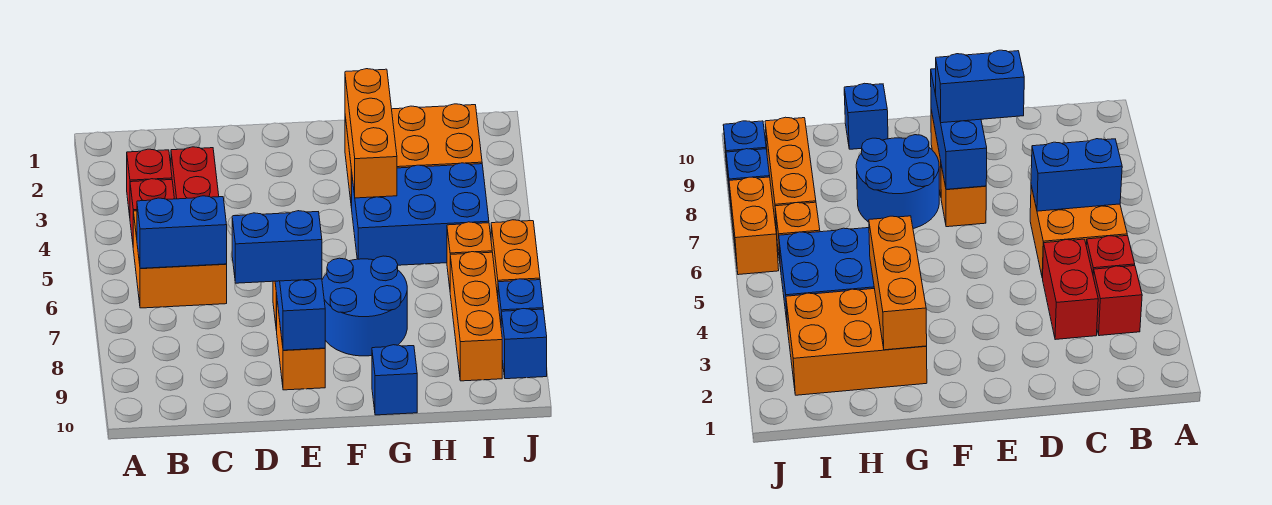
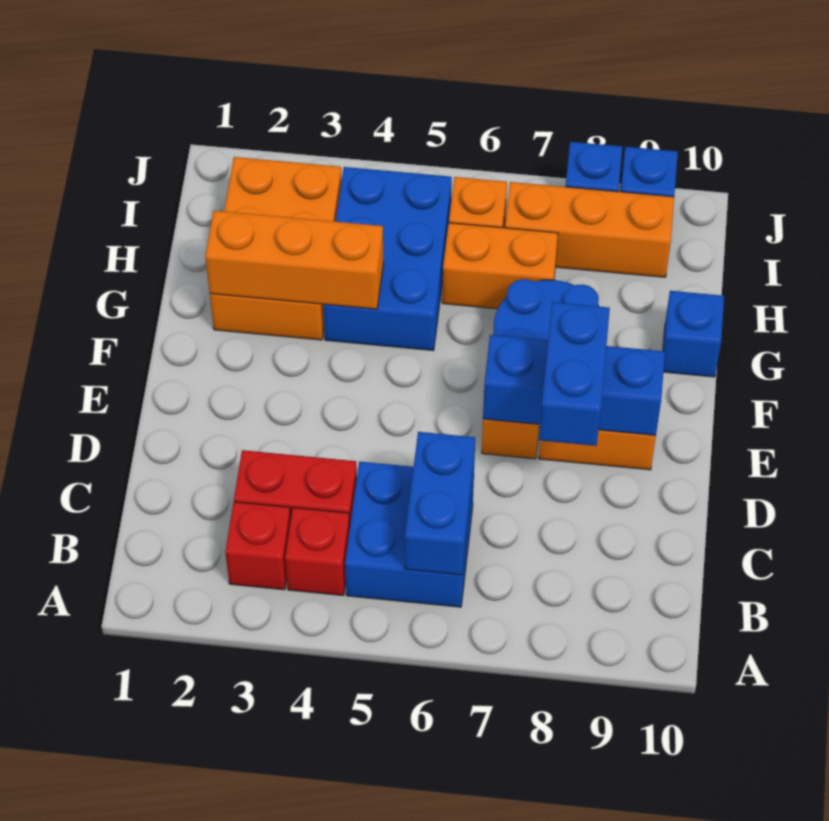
orange brick B5:C6 level 1 -> blue brick B5:C6 level 1
orange brick J6:J7 level 1 -> orange brick H6:H7 level 1

